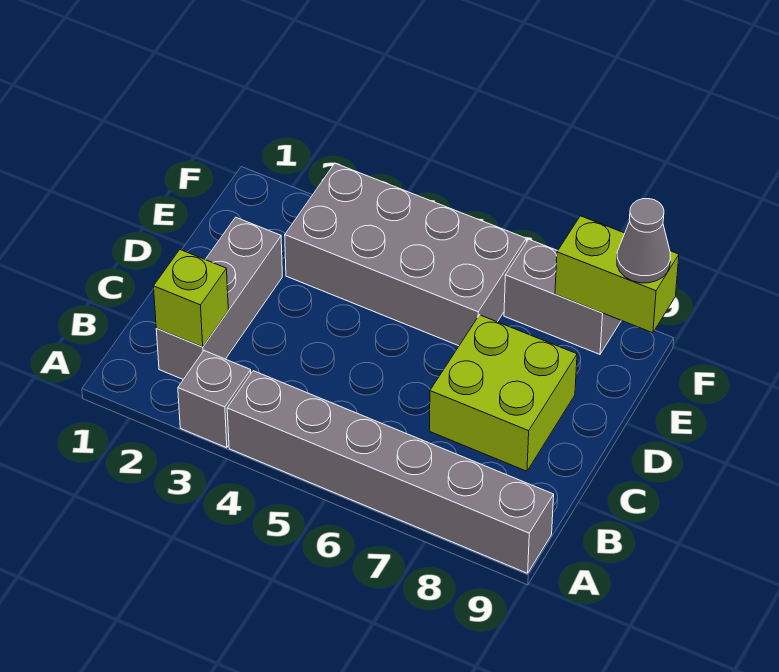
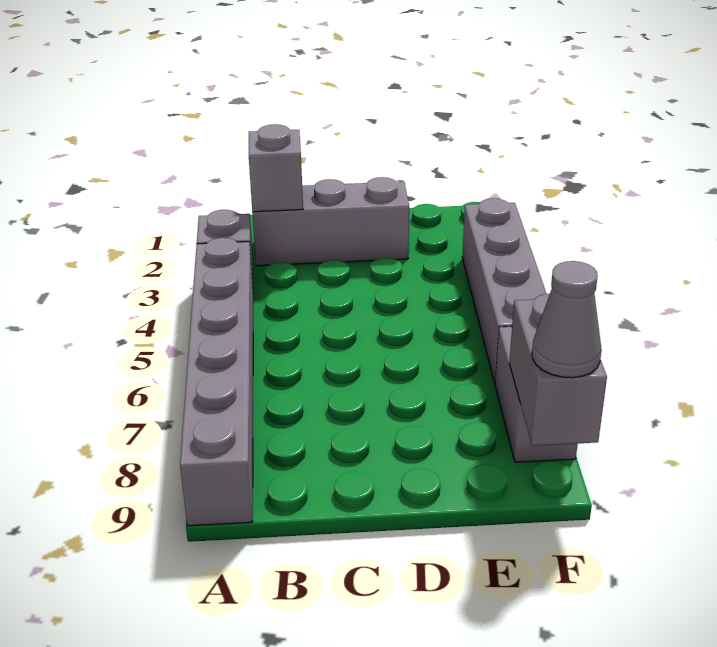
lime brick B2 level 2 -> grey brick B2 level 2
lime brick C7:D8 level 1 -> none
grey brick E3:F6 level 1 -> grey brick F3:F6 level 1
lime brick F8:F9 level 2 -> grey brick F8:F9 level 2

